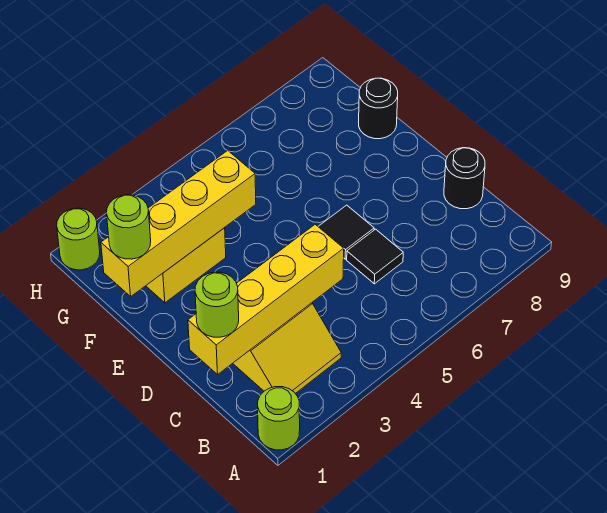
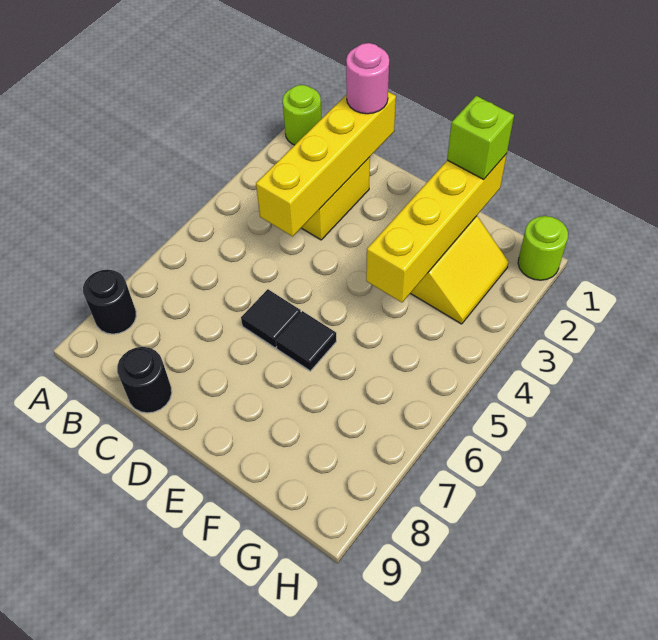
lime round brick C1 level 3 -> pink round brick C1 level 3
black tile C6 level 1 -> black tile E6 level 1
lime round brick F1 level 3 -> lime brick F1 level 3
black round brick F9 level 1 -> black round brick A8 level 1

